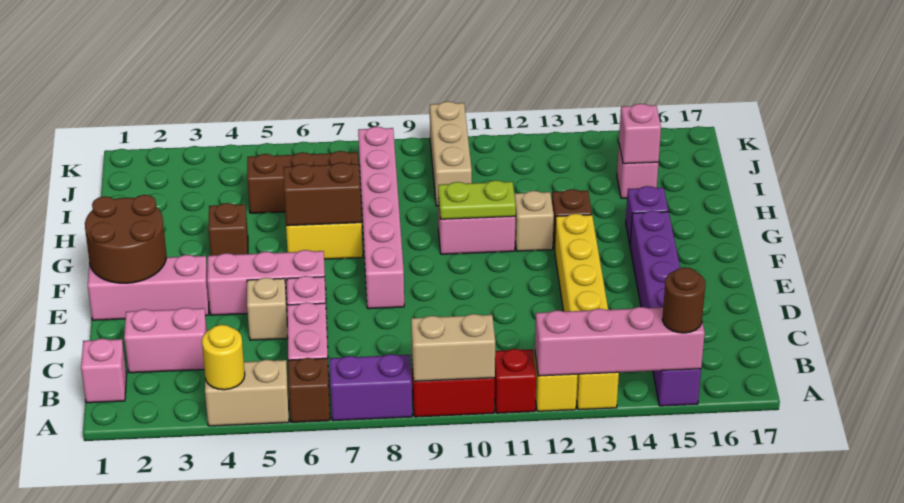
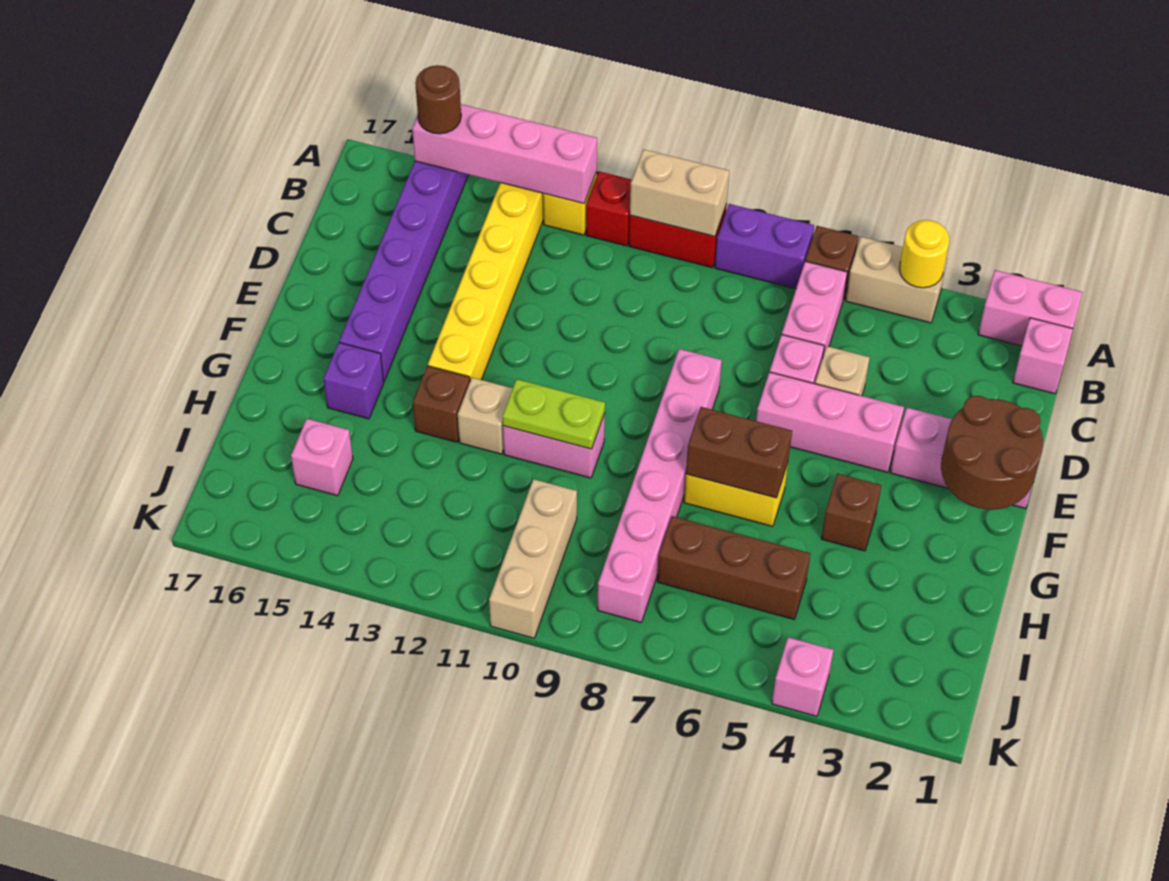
pink brick C2:C3 level 1 -> pink brick A1:A2 level 1
pink brick I15 level 2 -> pink brick K4 level 1

